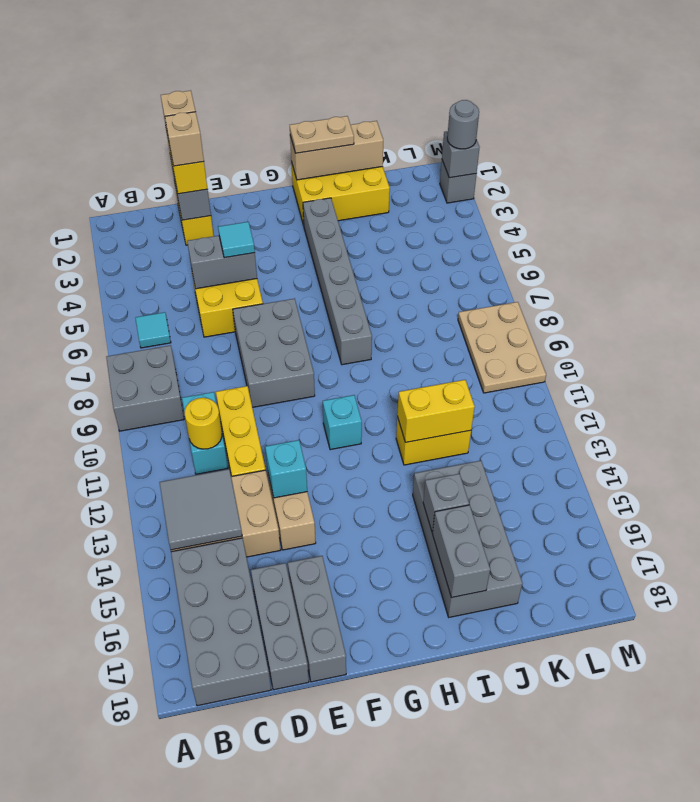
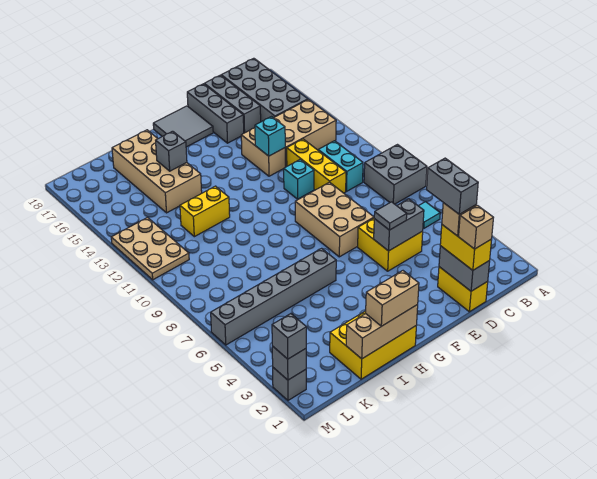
grey tile B13:C14 level 2 -> grey tile F17:G18 level 1
yellow round brick C11 level 2 -> none
cyan tile E5 level 3 -> grey tile E5 level 3
grey brick E7:F9 level 1 -> tan brick E7:F9 level 1
cyan brick G11 level 1 -> cyan brick E11 level 1
tan plate H1:I1 level 3 -> tan brick H1:I1 level 3
grey brick H3:H8 level 1 -> grey brick H6:M6 level 1
yellow brick I12:J12 level 2 -> none
grey brick I14:J17 level 1 -> tan brick I14:J17 level 1
grey brick I16:I17 level 2 -> grey brick D2:D3 level 5
tan plate L8:M10 level 1 -> tan plate L11:M13 level 1
grey round brick M2 level 3 -> grey brick M2 level 3

